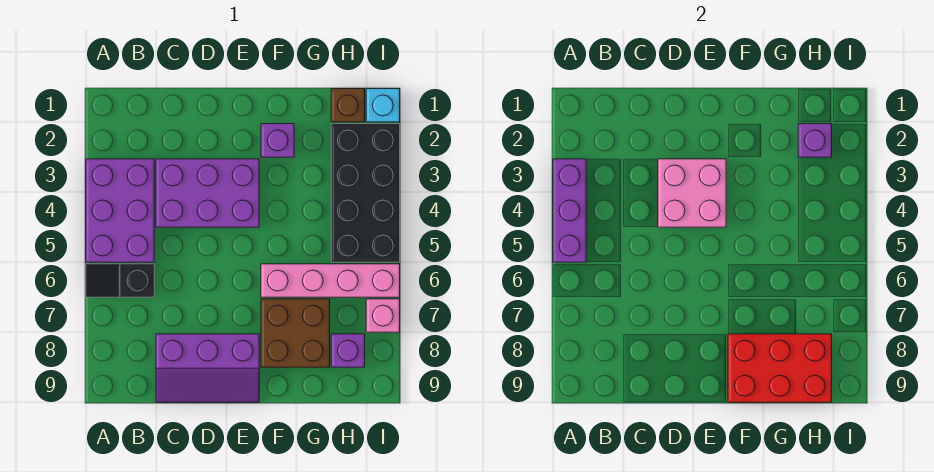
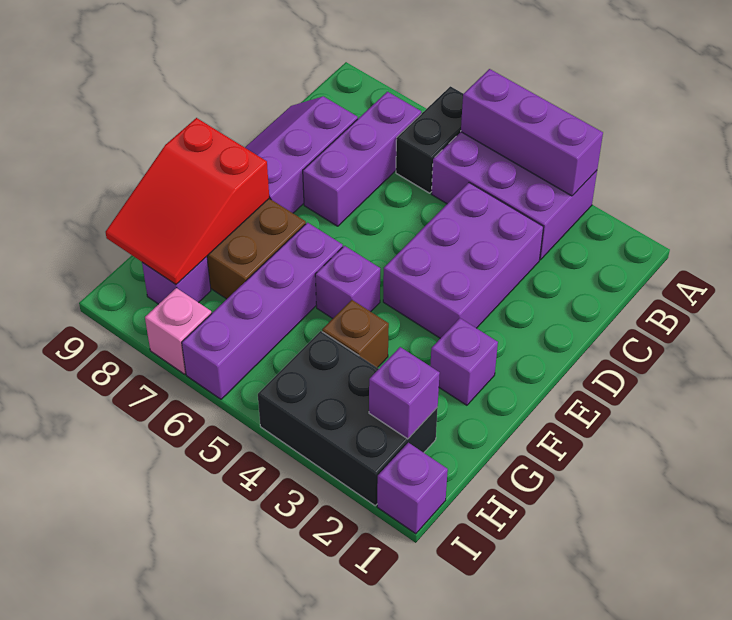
black slope A6:B6 level 1 top B -> black brick A6:B6 level 1
none -> purple brick B7:D7 level 1
pink brick D3:E4 level 2 -> none
none -> purple brick F5 level 1
pink brick F6:I6 level 1 -> purple brick F6:I6 level 1
red brick F8:H9 level 2 -> red slope F8:H9 level 2 top F
brown brick H1 level 1 -> brown brick G4 level 1
black brick H2:I5 level 1 -> black brick H2:I4 level 1
cyan brick I1 level 1 -> purple brick I1 level 1

